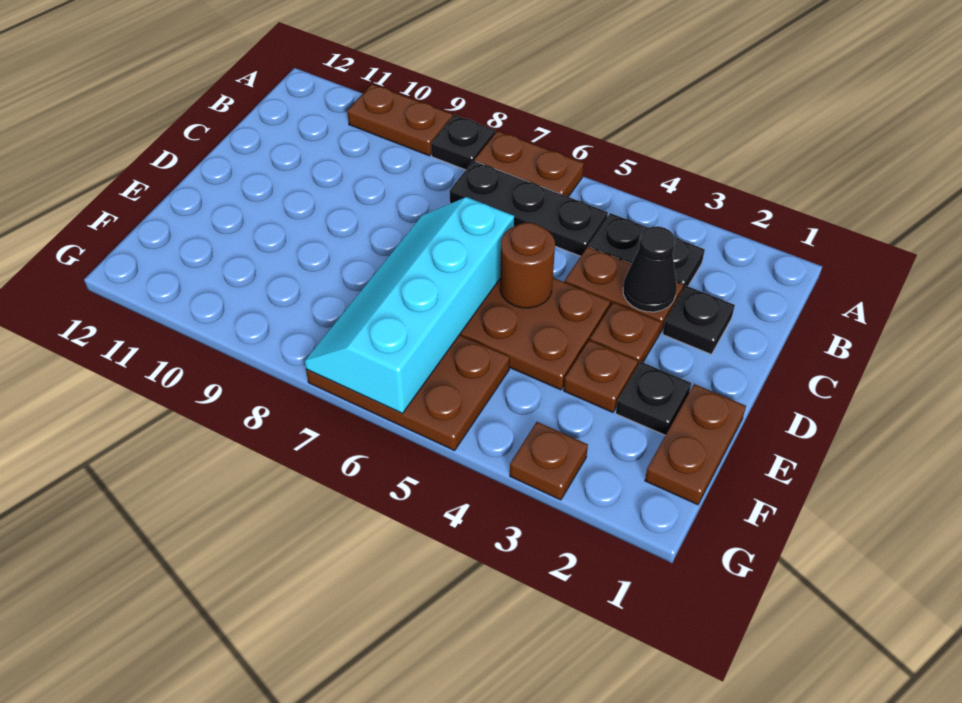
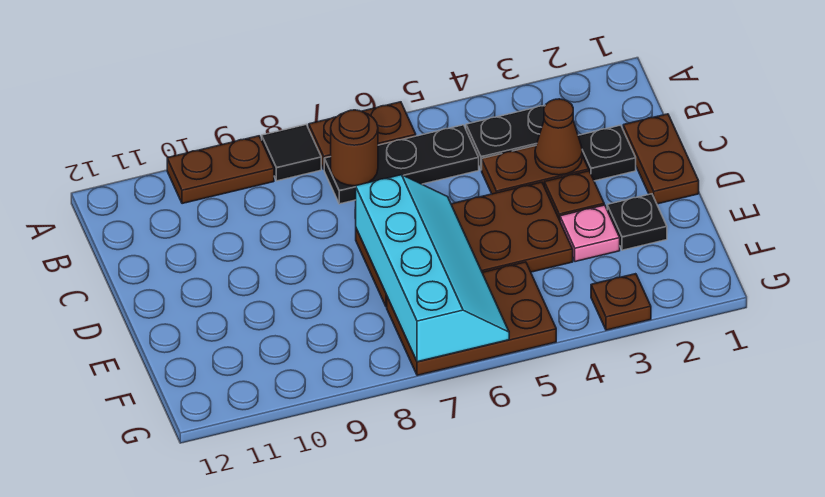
black plate A8 level 1 -> black tile A8 level 1
black cone C3 level 2 -> brown cone C3 level 2
brown round brick D5 level 2 -> brown round brick B7 level 2
cyan slope D6:G7 level 2 top 6 -> cyan slope D6:G7 level 2 top 7
brown plate E1:F1 level 1 -> brown plate C1:D1 level 1
brown plate E3 level 1 -> pink plate E3 level 1

